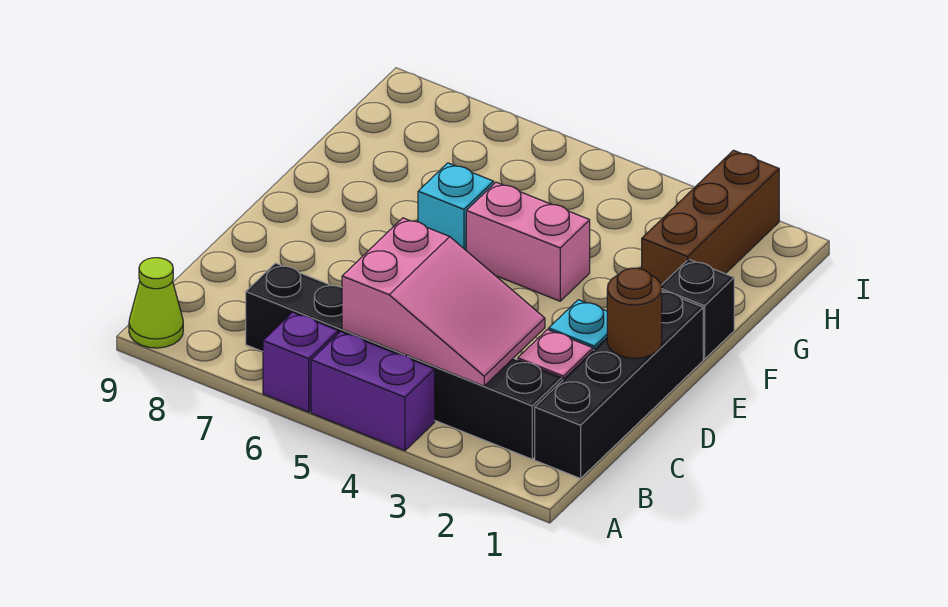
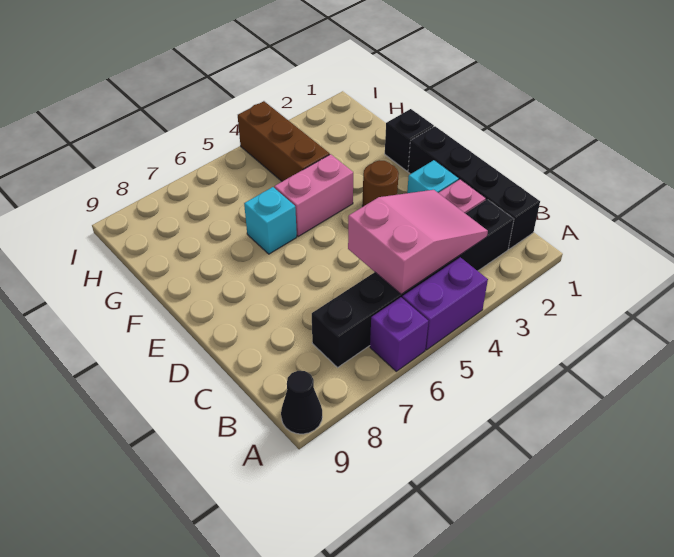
lime cone A9 level 1 -> black cone A9 level 1
brown round brick D1 level 2 -> brown round brick E3 level 1
brown brick G2:I2 level 1 -> brown brick G4:I4 level 1

